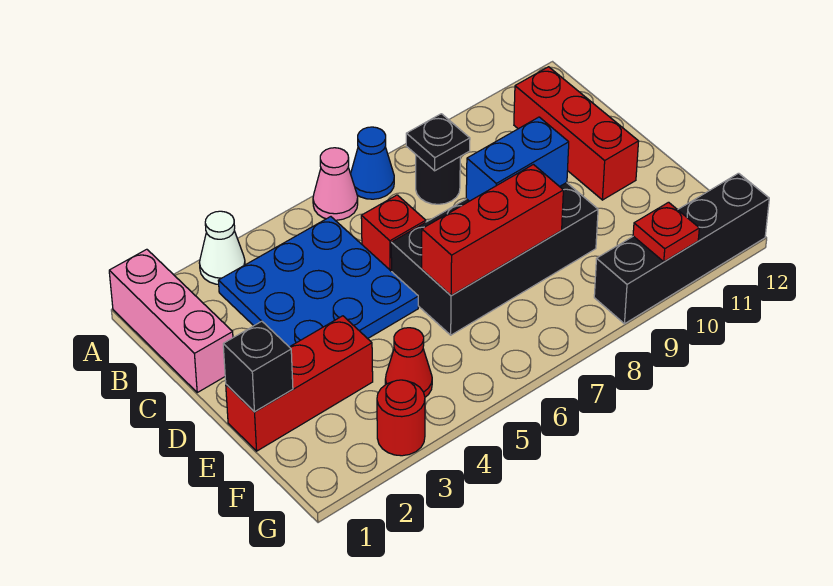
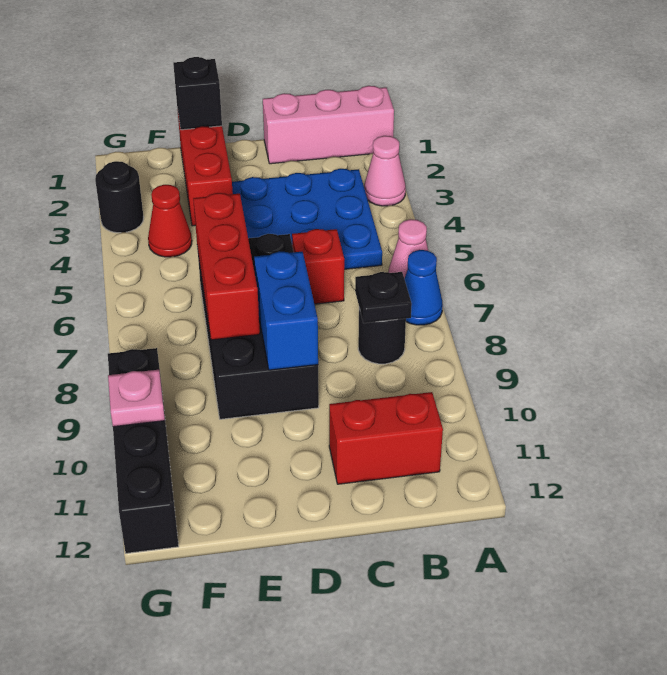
white cone A3 level 1 -> pink cone A3 level 1
red brick B11:D11 level 1 -> red brick B11:C11 level 1
red round brick G3 level 1 -> black round brick G3 level 1
red plate G10 level 2 -> pink plate G10 level 2

